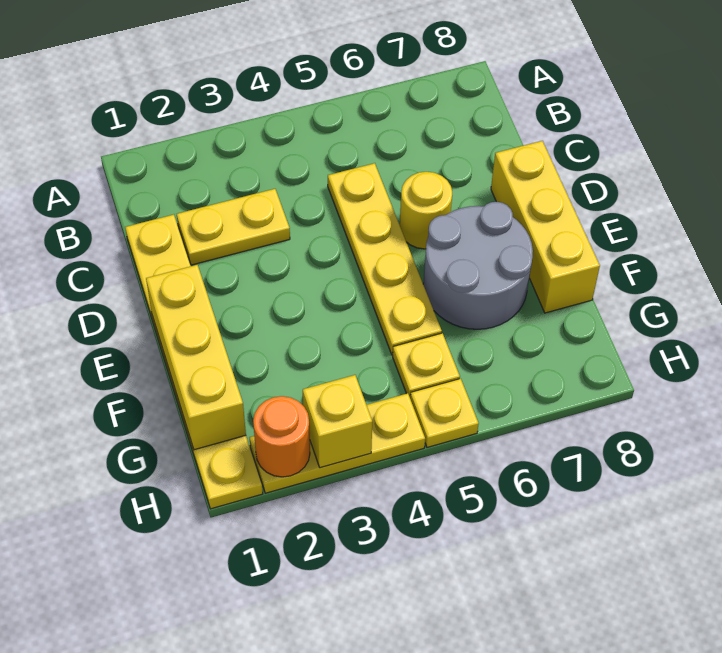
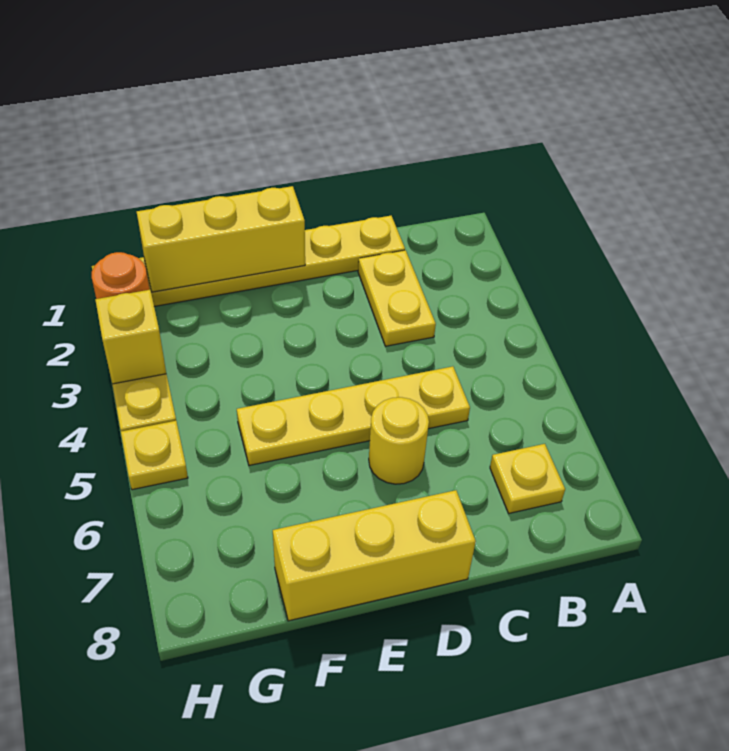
grey round brick E6:F7 level 1 -> none
yellow plate G5 level 1 -> yellow plate B7 level 1

